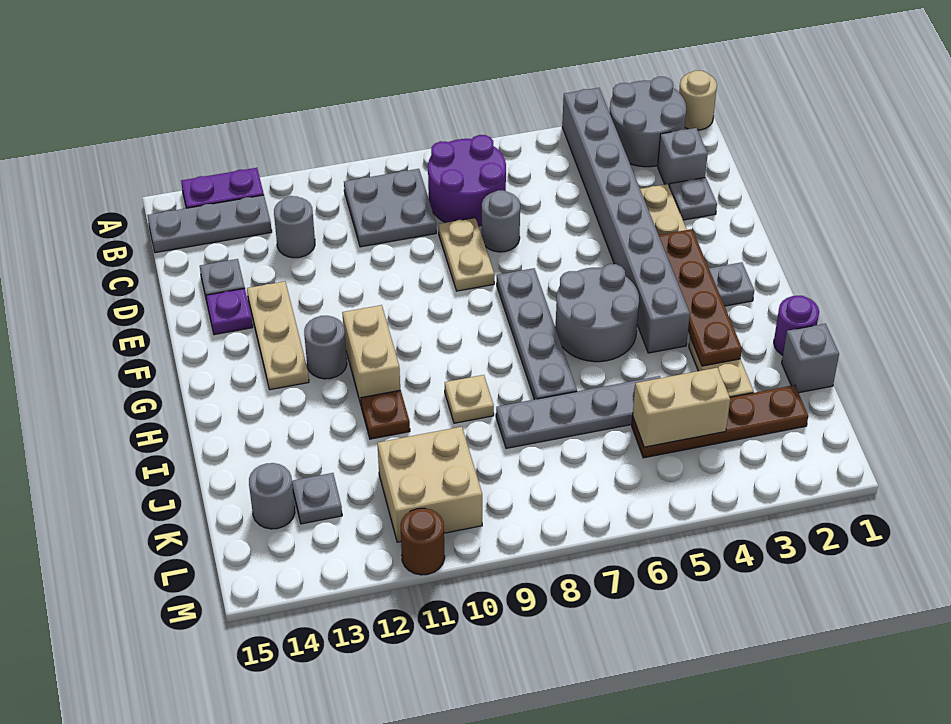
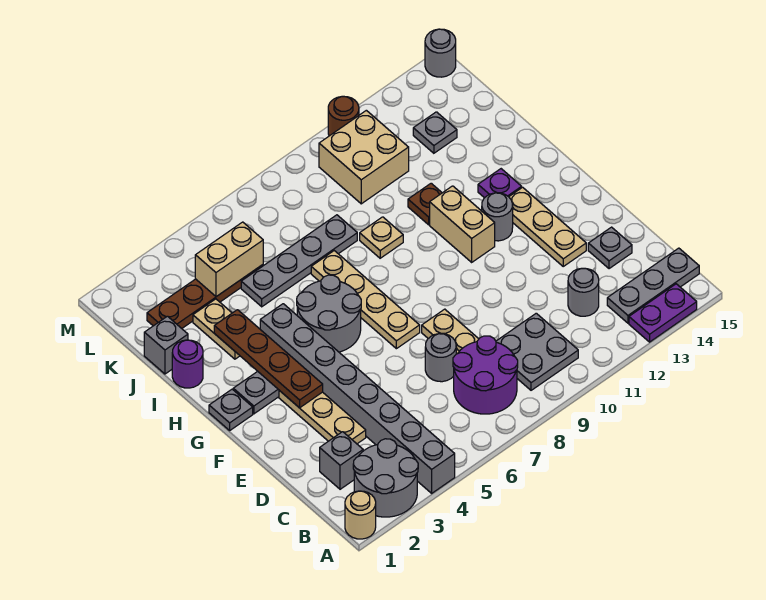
grey plate D2 level 1 -> grey plate G1 level 1
purple plate E14 level 1 -> purple plate H13 level 1
grey plate F7:I7 level 1 -> tan plate F7:I7 level 1
grey round brick K14 level 1 -> grey round brick M15 level 1

